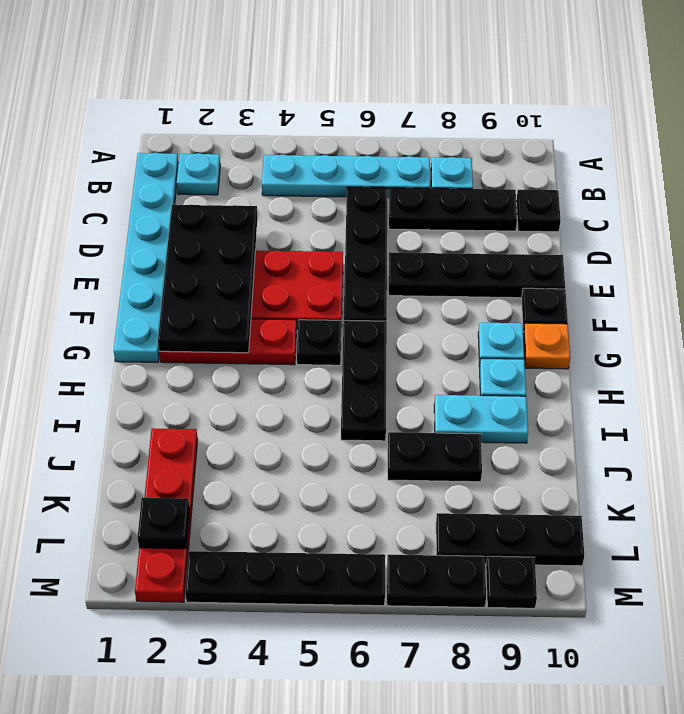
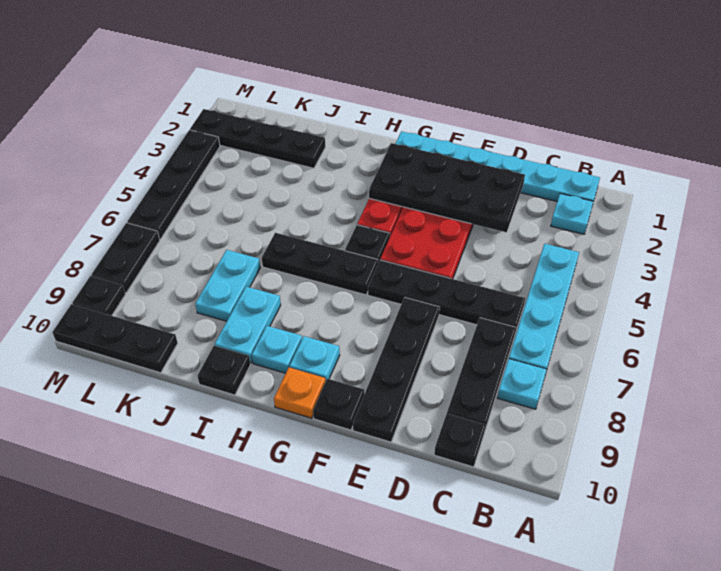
red plate J2:M2 level 1 -> black plate J2:M2 level 1
black plate J7:J8 level 1 -> cyan plate J7:J8 level 1
black plate L2 level 2 -> black plate I10 level 1
black plate L8:L10 level 1 -> black plate K10:M10 level 1

